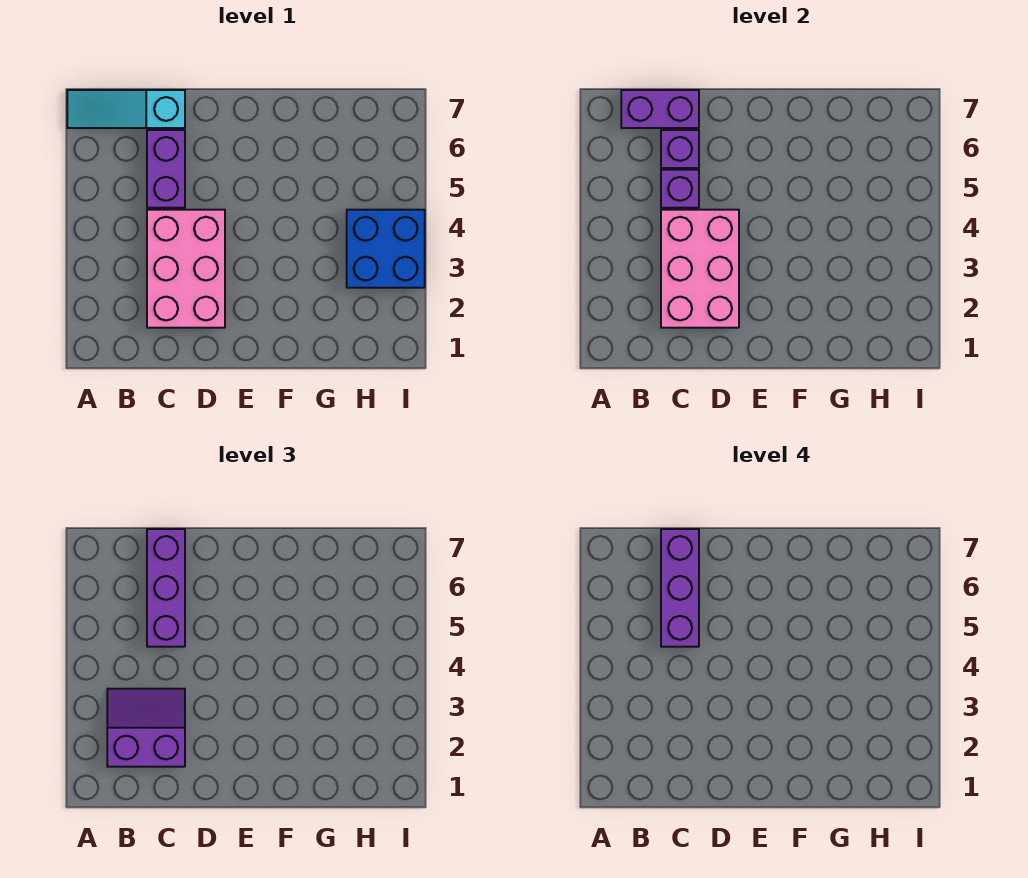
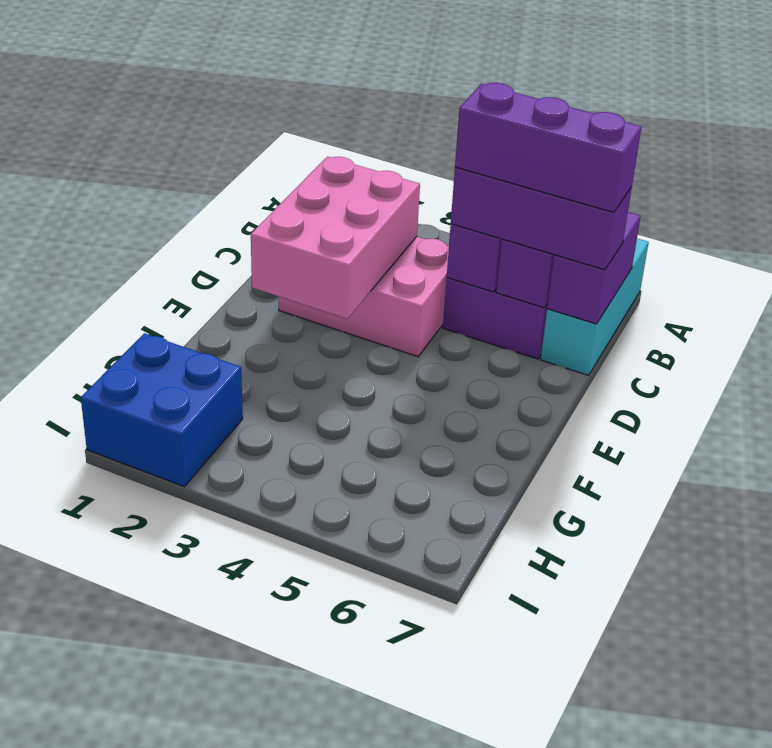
cyan slope A7:C7 level 1 top C -> cyan brick A7:C7 level 1
purple slope B2:C3 level 3 top 2 -> none
pink brick C2:D4 level 2 -> pink brick C2:E3 level 2
blue brick H3:I4 level 1 -> blue brick H1:I2 level 1

